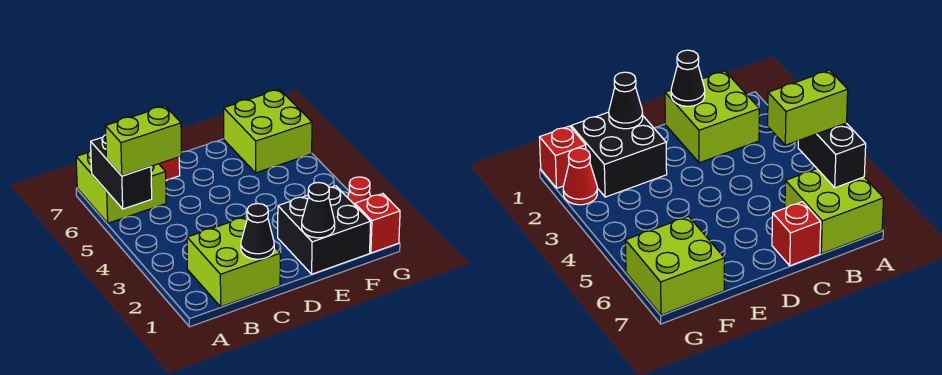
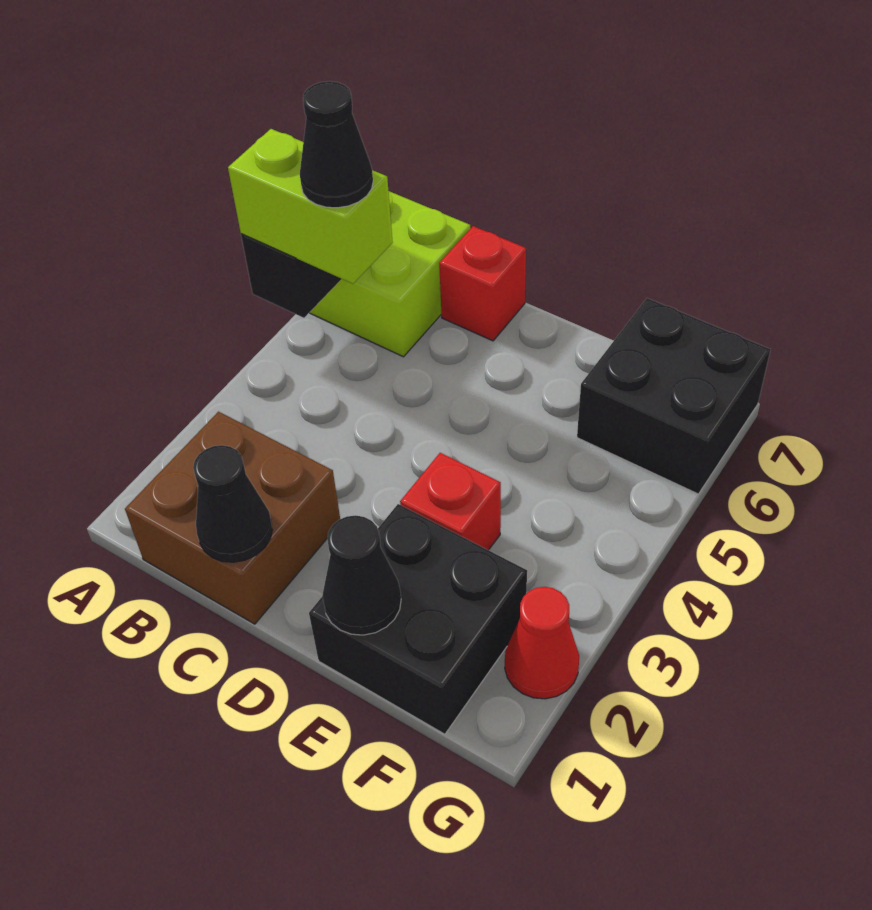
lime brick B1:C2 level 1 -> brown brick B1:C2 level 1
none -> black cone B5 level 4
lime brick F6:G7 level 1 -> black brick F6:G7 level 1
red brick G1 level 1 -> red brick E3 level 1

